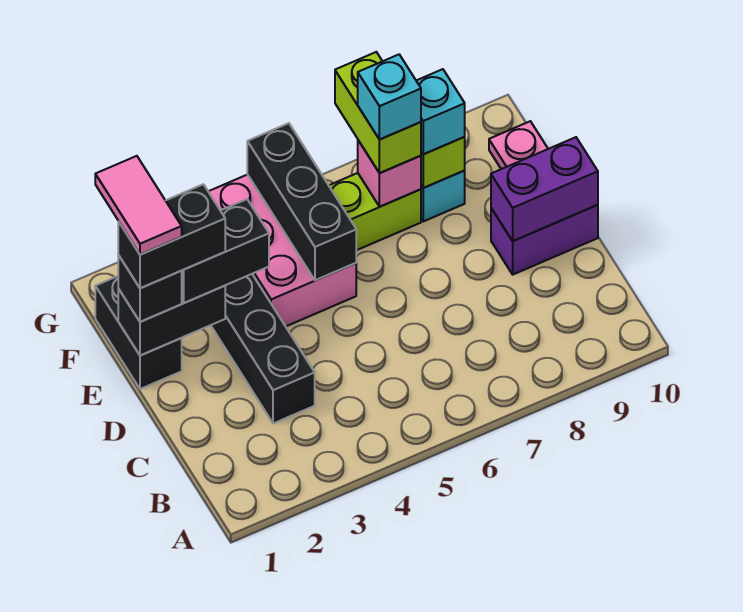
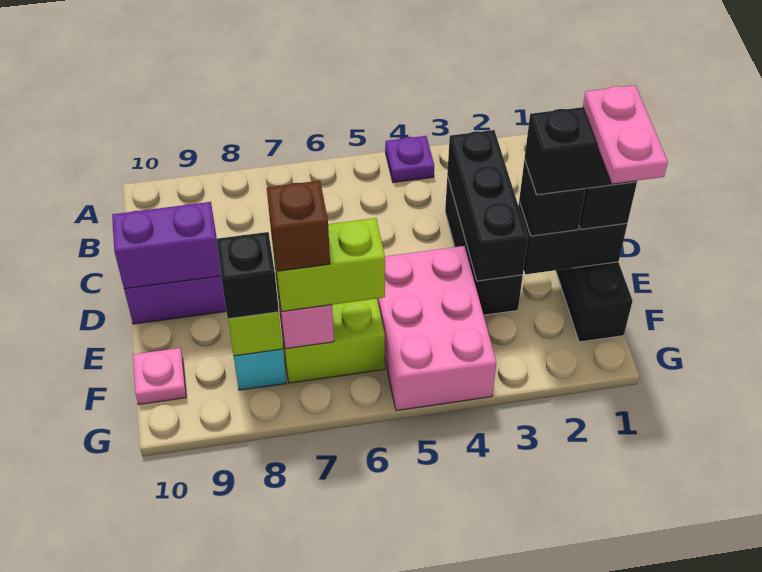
none -> purple plate A4 level 1
pink tile E1:F1 level 5 -> pink plate E1:F1 level 5
black brick E2:E3 level 3 -> black brick E2 level 3
black brick E5:G5 level 2 -> black brick C3:E3 level 2
lime brick F7:G7 level 3 -> lime brick F6:F7 level 3
cyan brick F7 level 4 -> brown brick F7 level 4
cyan brick F8 level 3 -> black brick F8 level 3

